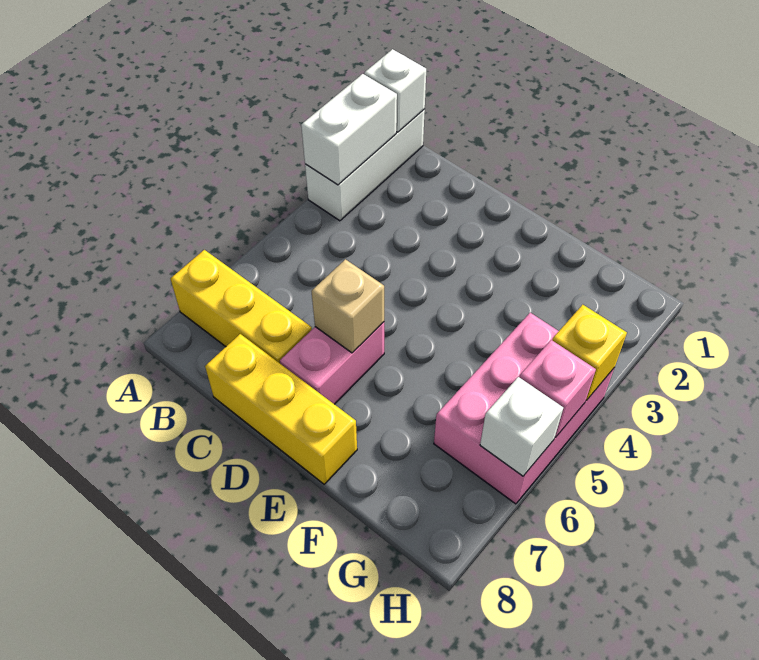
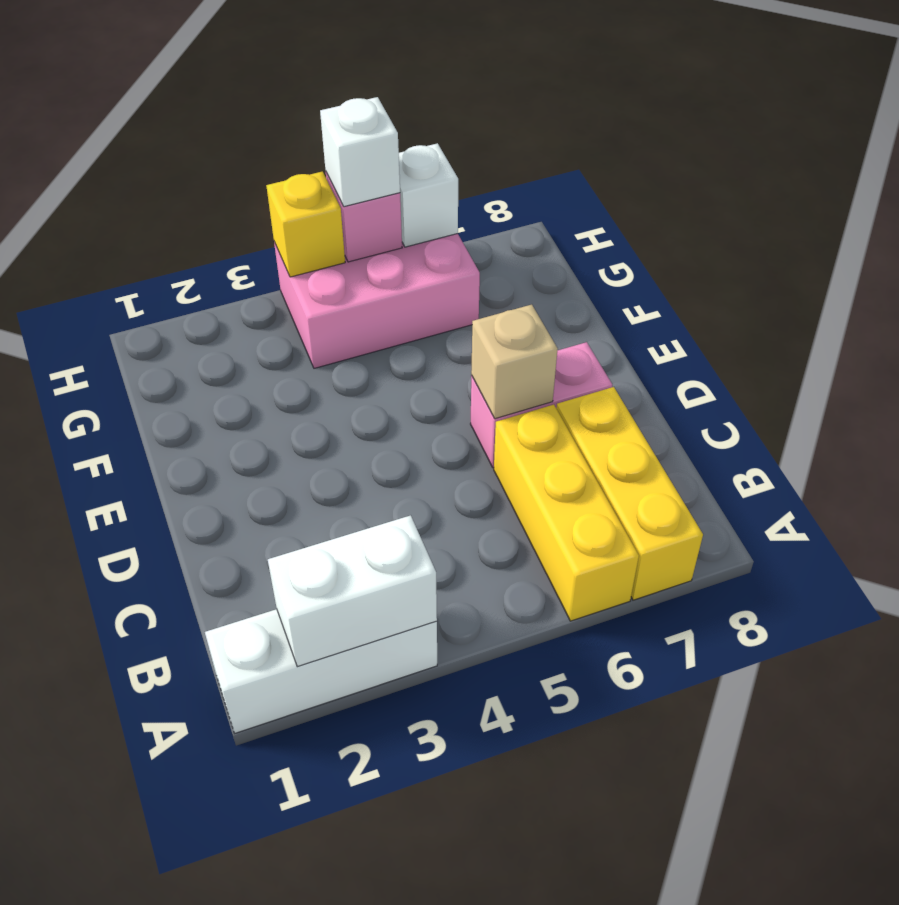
white brick A1 level 2 -> white brick H5 level 3
yellow brick C8:E8 level 1 -> yellow brick A6:C6 level 1

